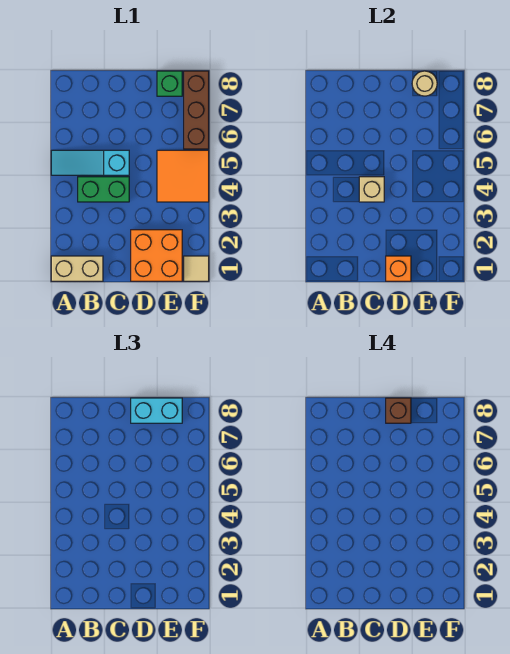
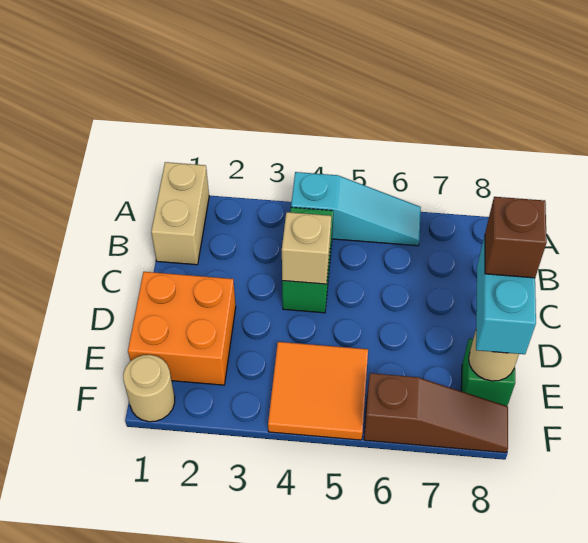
cyan slope A5:C5 level 1 top C -> cyan slope A4:A6 level 1 top 4
orange brick D1 level 2 -> none
tan tile F1 level 1 -> tan round brick F1 level 1
brown brick F6:F8 level 1 -> brown slope F6:F8 level 1 top 6

